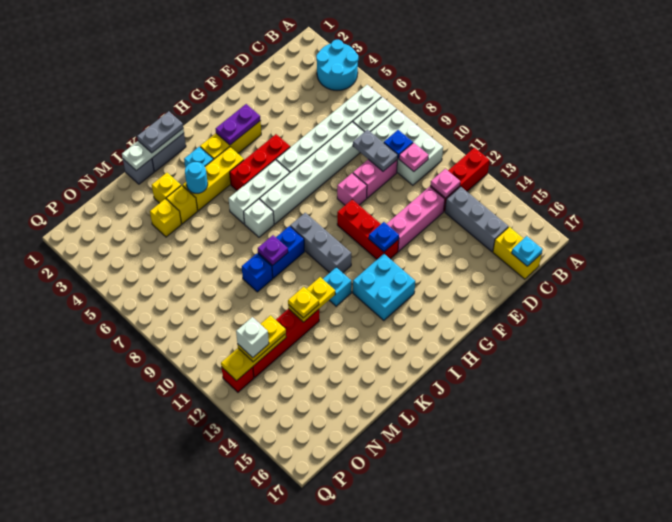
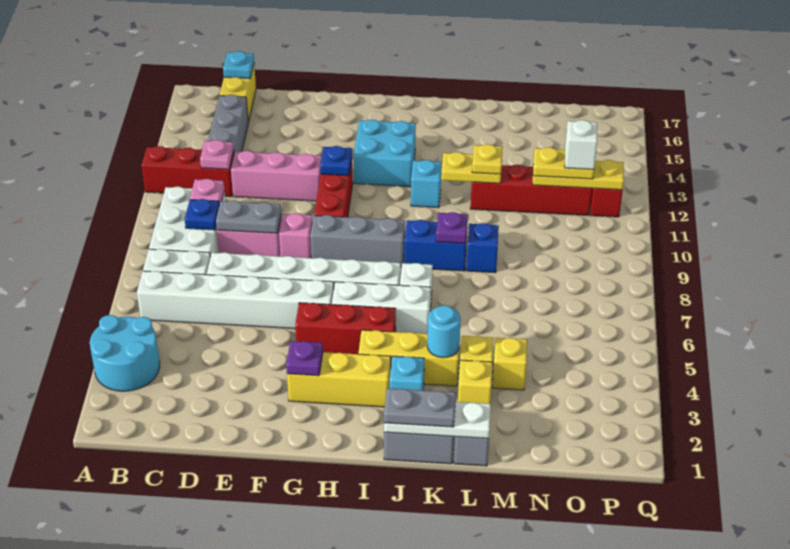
grey plate D8:D9 level 2 -> grey plate D9:E9 level 2
purple plate G3:H3 level 2 -> purple plate G3 level 2
grey brick I9:I11 level 1 -> grey brick G9:I9 level 1

